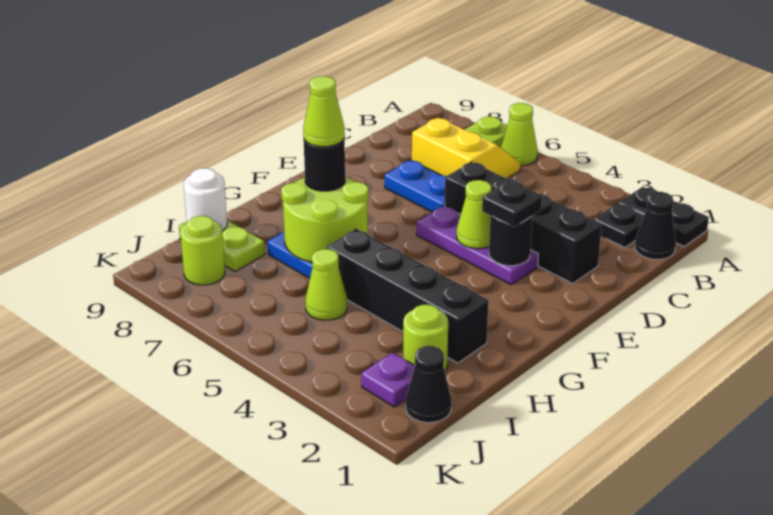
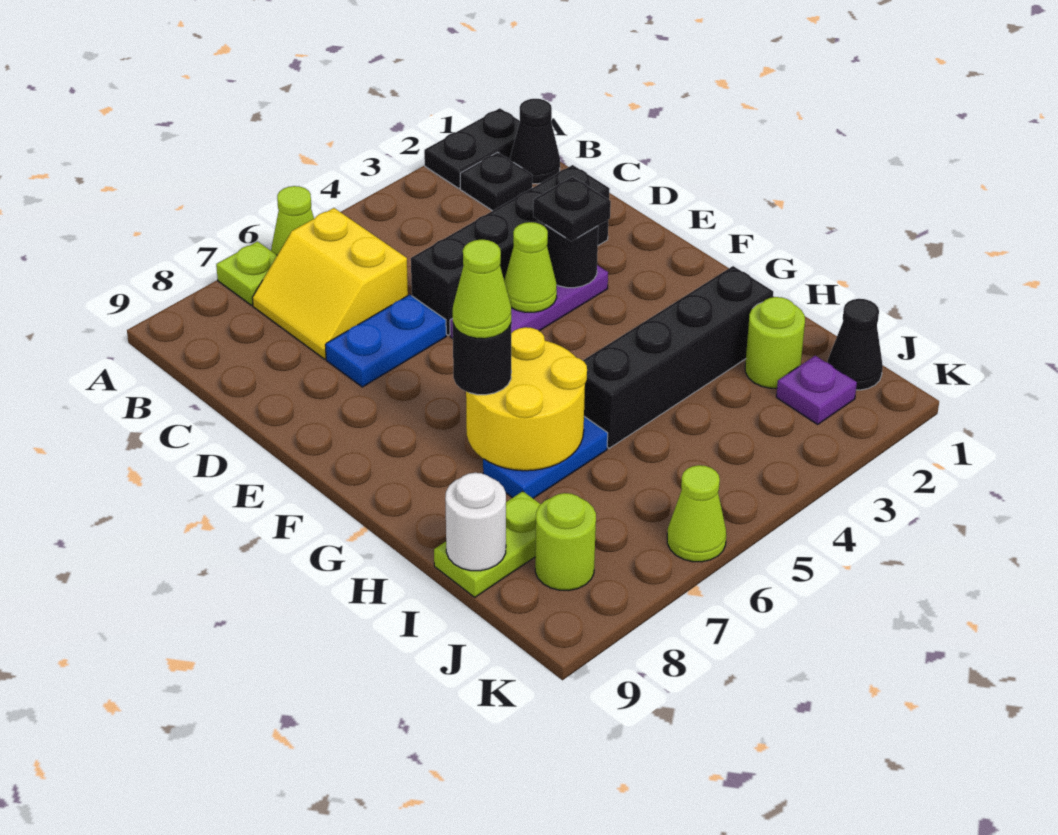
yellow slope B6:C7 level 1 top C -> yellow slope B6:C7 level 1 top 6
lime round brick G6:H7 level 2 -> yellow round brick G6:H7 level 2
lime cone I5 level 1 -> lime cone K6 level 1

